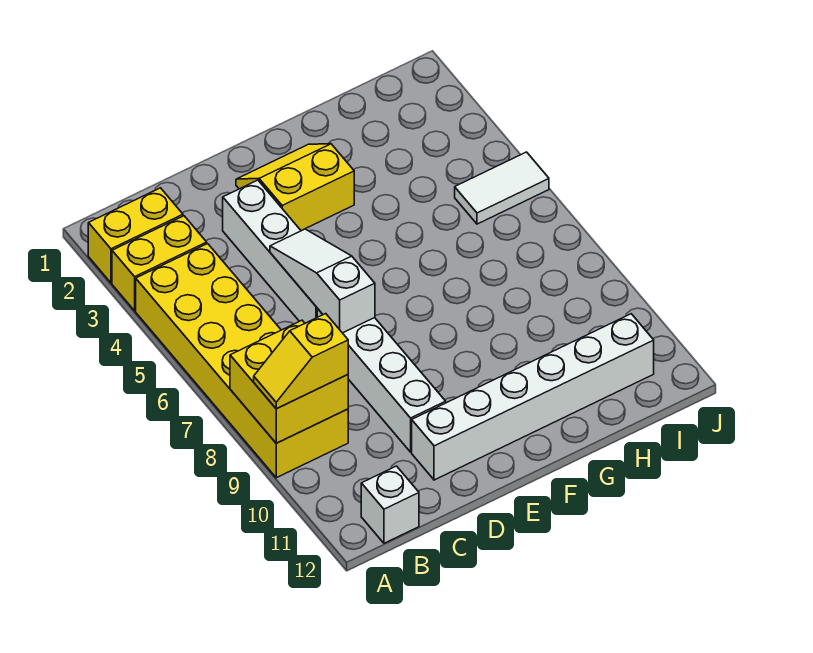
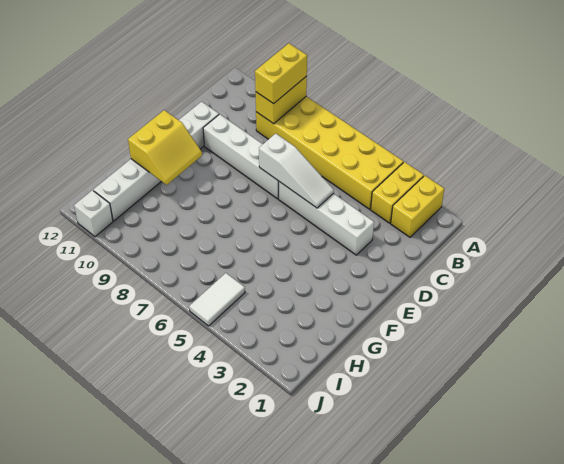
yellow brick A8:B9 level 2 -> yellow brick A9:B9 level 2
yellow slope A9:B9 level 3 top B -> yellow brick A9:B9 level 3
white brick B12 level 1 -> white brick J11 level 1
yellow slope E2:F3 level 1 top 3 -> yellow slope F10:G11 level 2 top 11

